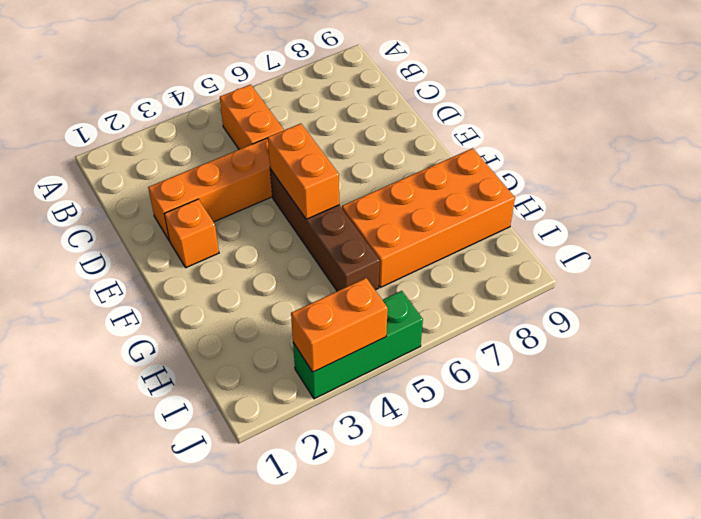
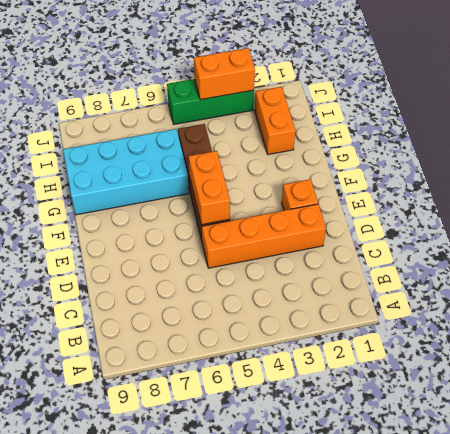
orange brick B5:C5 level 1 -> orange brick H2:I2 level 1
orange brick G6:H9 level 1 -> cyan brick G6:H9 level 1

